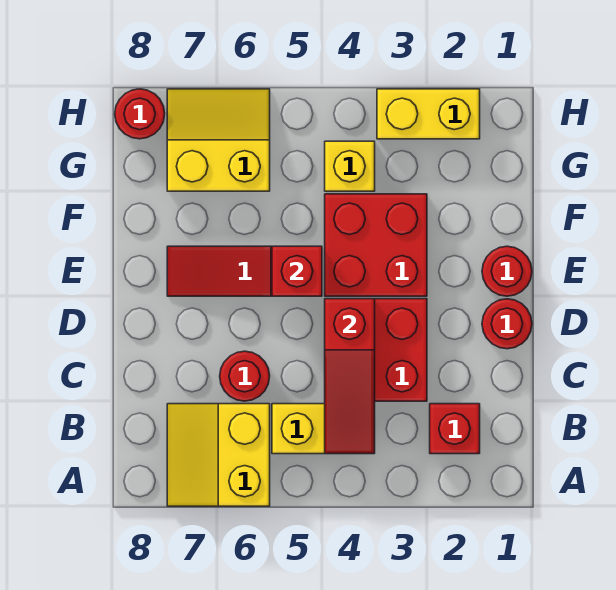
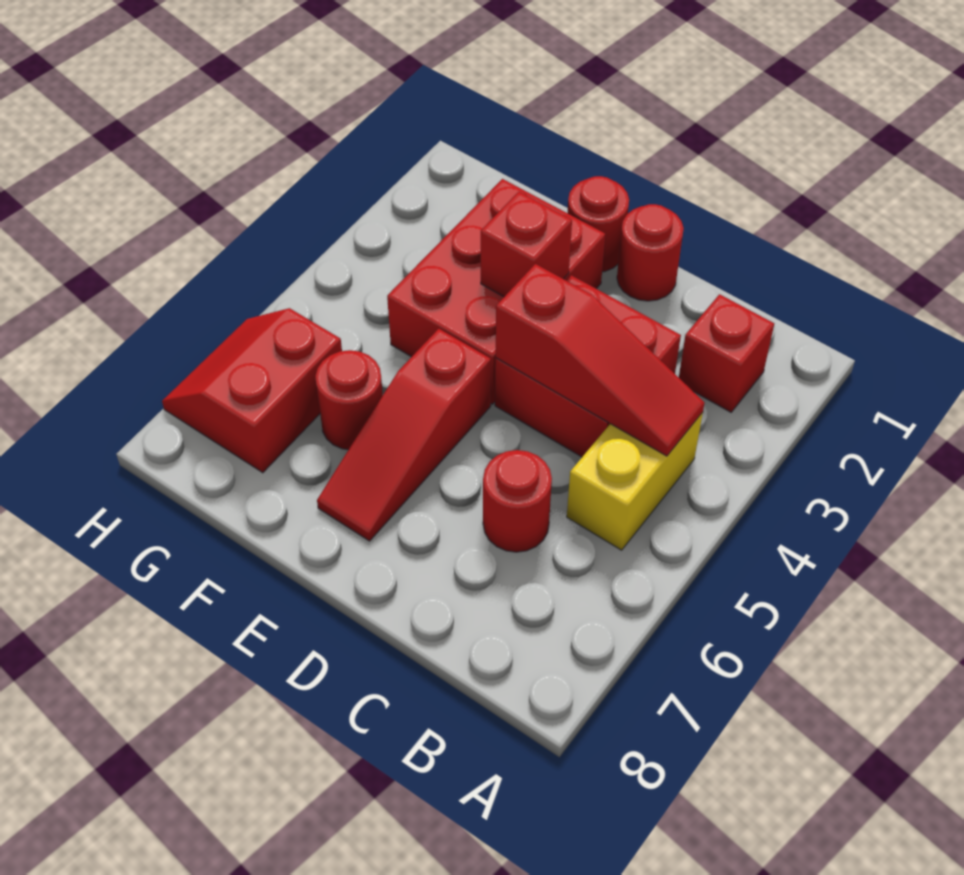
yellow slope A6:B7 level 1 top 6 -> none
red brick E3:F4 level 1 -> red brick E2:F4 level 1
red brick E5 level 2 -> red brick E3 level 2
yellow brick G4 level 1 -> none
yellow slope G6:H7 level 1 top G -> red slope G6:H7 level 1 top G
yellow brick H2:H3 level 1 -> none
red round brick H8 level 1 -> red round brick F6 level 1

